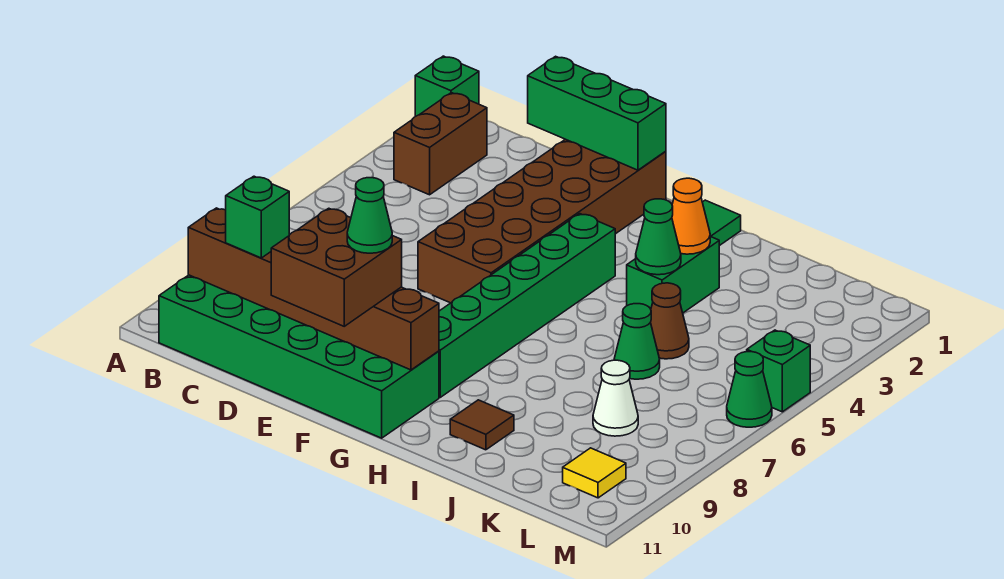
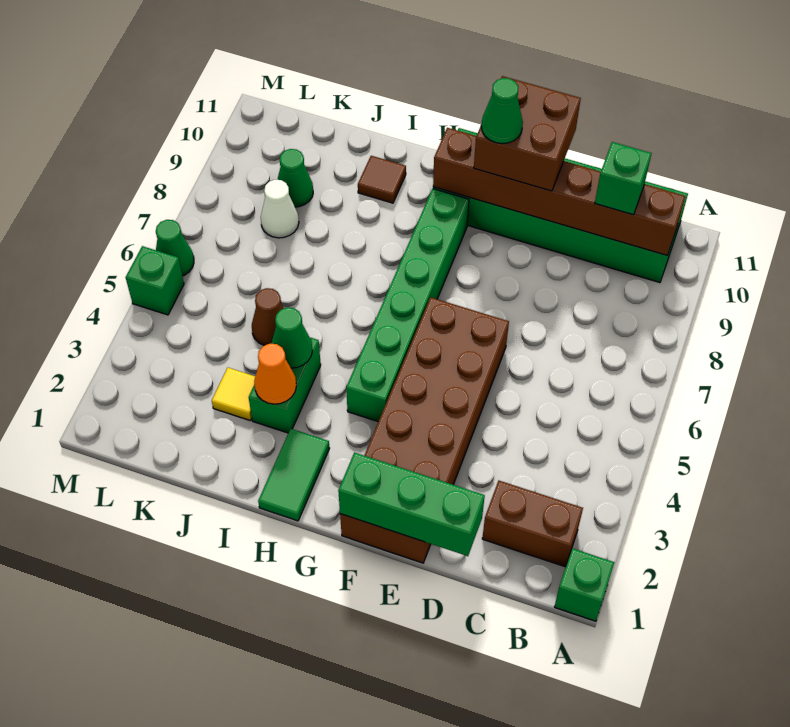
brown brick B2:B3 level 1 -> brown brick B2:C2 level 1
green cone J6 level 1 -> green cone K9 level 1
yellow tile L10 level 1 -> yellow tile J3 level 1

